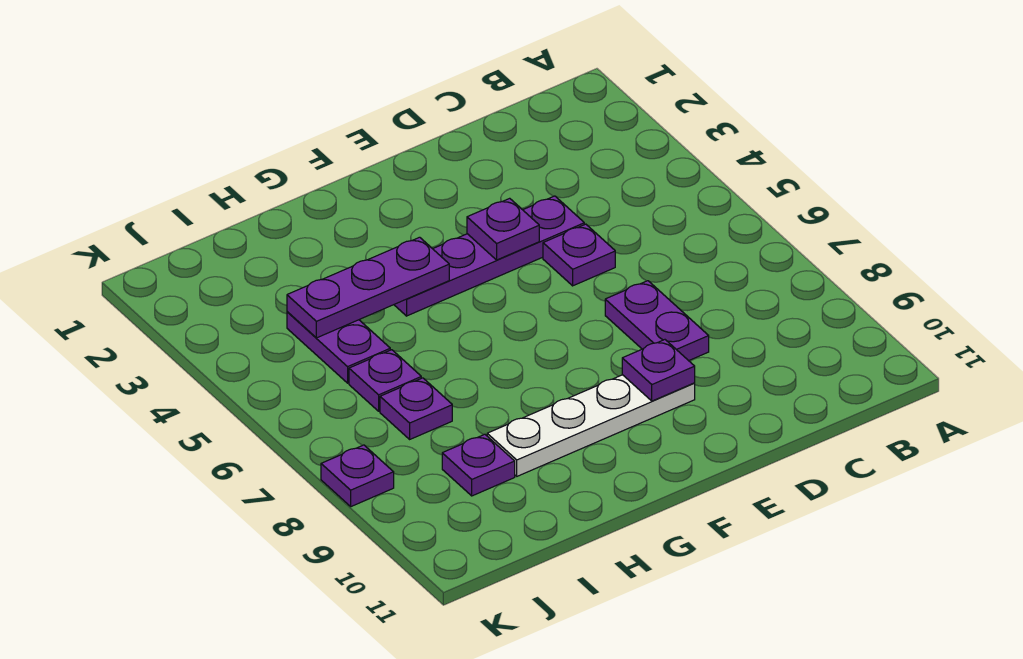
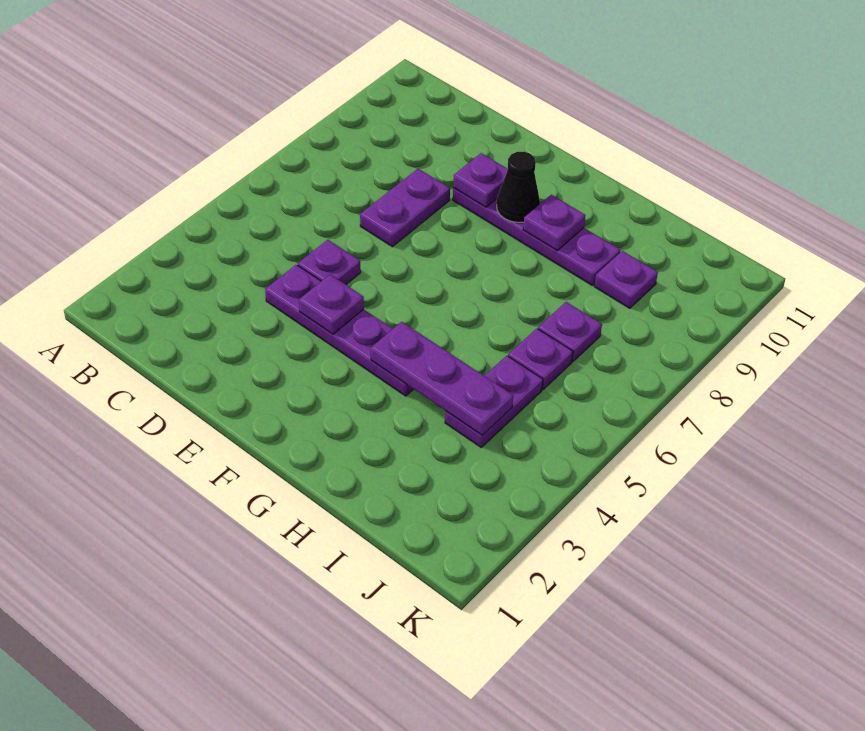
white plate E9:H9 level 1 -> purple plate E9:H9 level 1
none -> black cone F9 level 2
purple plate K8 level 1 -> purple plate G9 level 2

